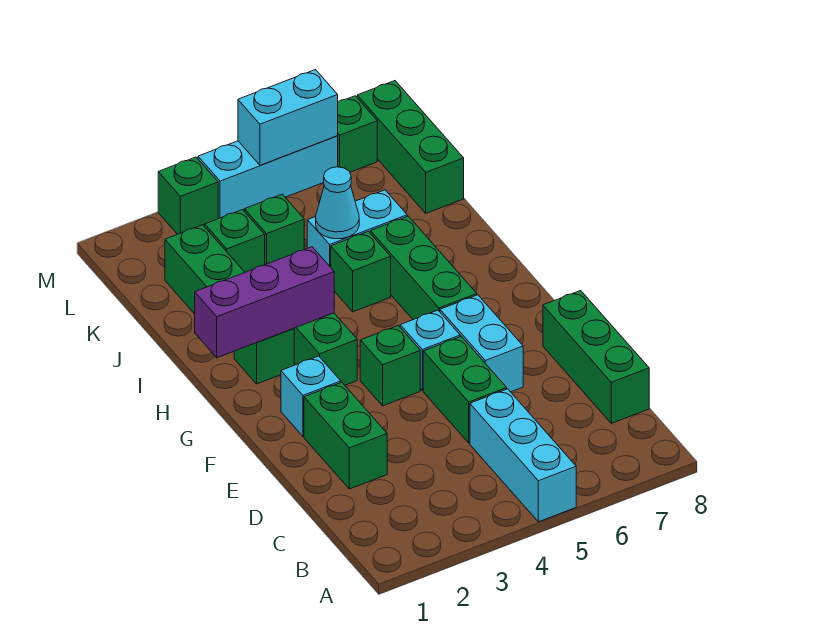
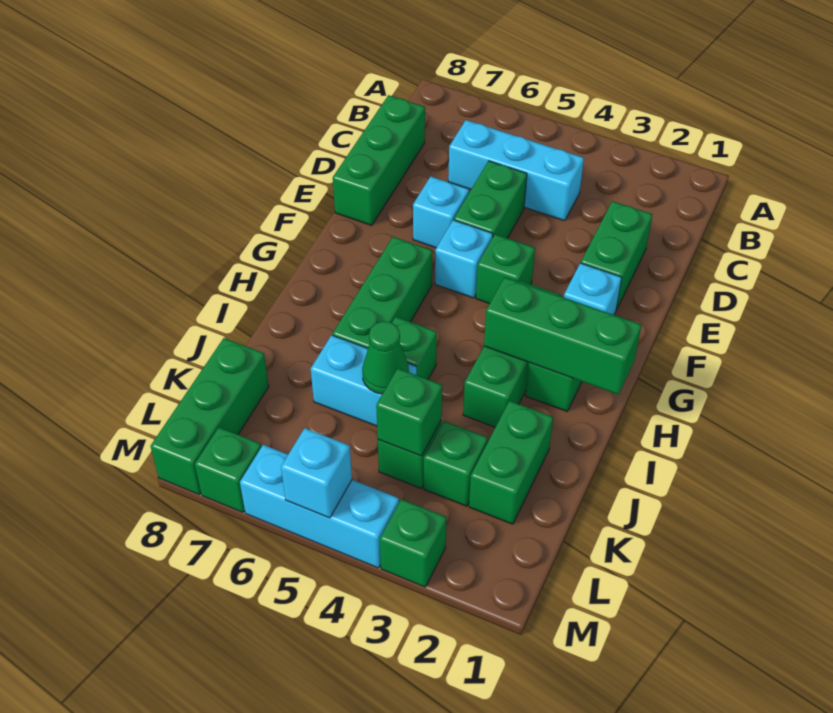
cyan brick A5:C5 level 1 -> cyan brick C4:C6 level 1
cyan brick E6:F6 level 1 -> cyan brick E6 level 1
purple brick H1:H3 level 2 -> green brick H1:H3 level 2
cyan cone J5 level 2 -> green cone J5 level 2
none -> green brick K4 level 2
cyan brick M5:M6 level 2 -> cyan brick M5 level 2

